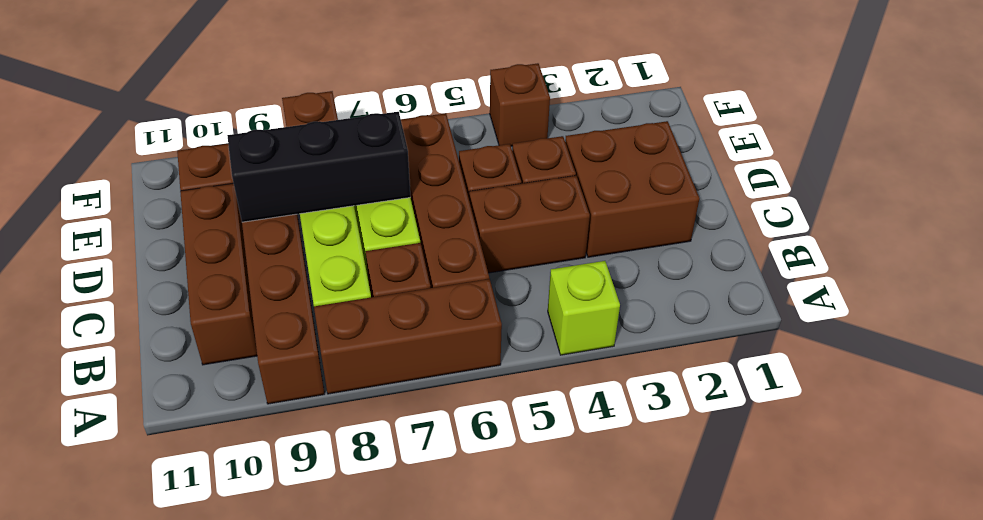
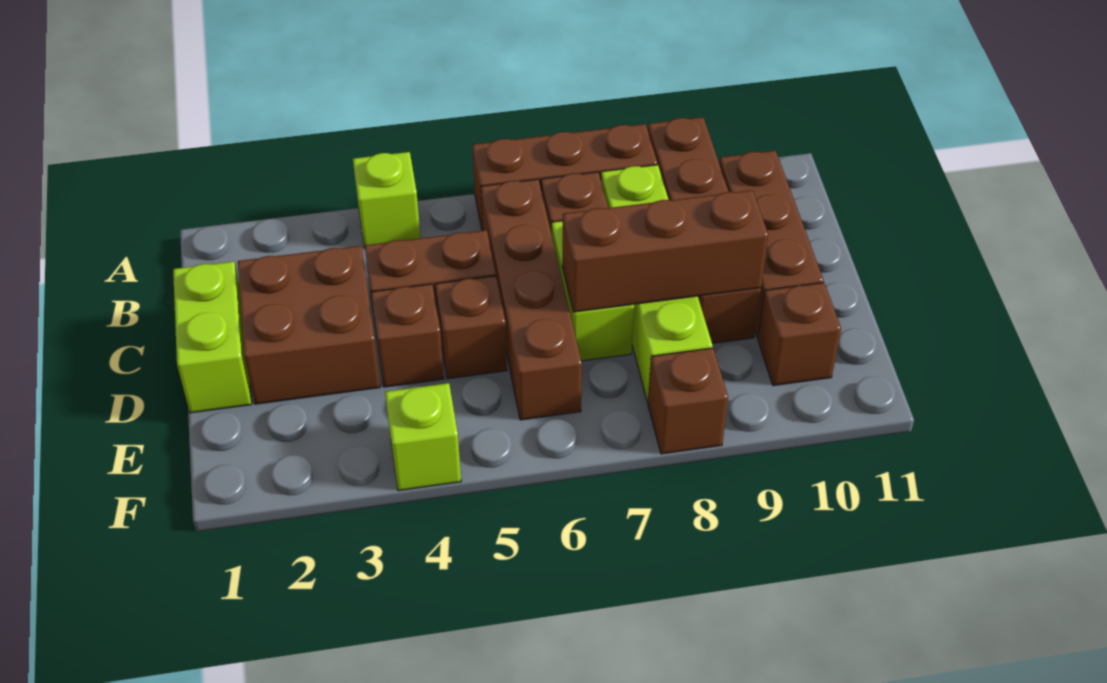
none -> lime brick C1:D1 level 1
black brick D7:D9 level 2 -> brown brick D7:D9 level 2
brown brick F4 level 1 -> lime brick F4 level 1

